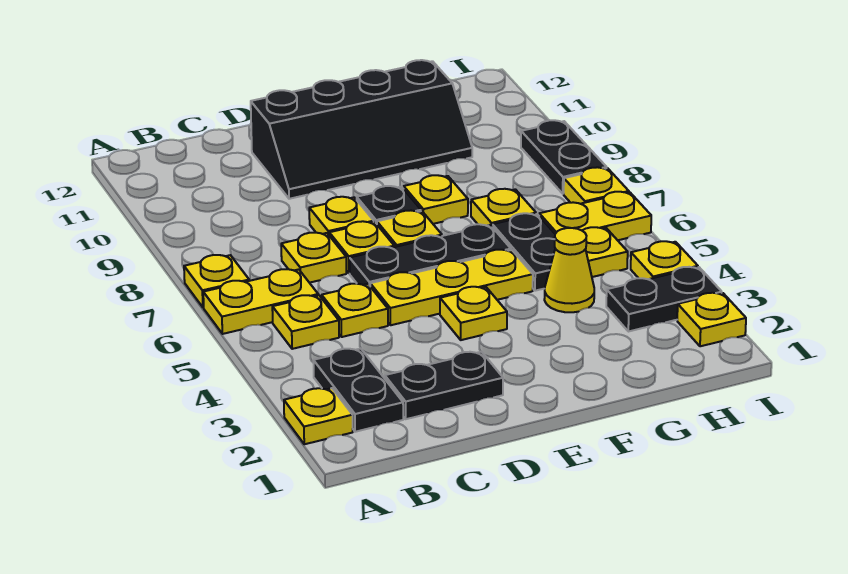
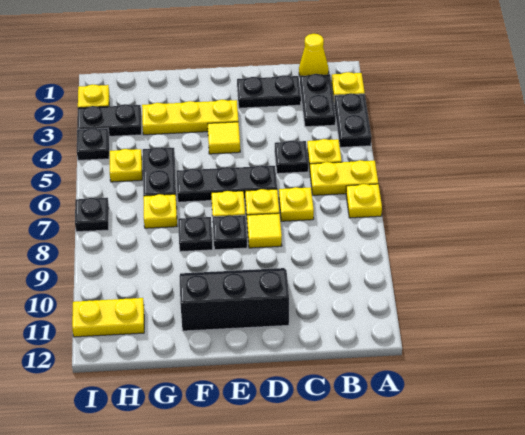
yellow plate C5 level 1 -> black plate C5 level 1
yellow plate D5:F5 level 1 -> yellow plate E3:G3 level 1
yellow plate D8 level 1 -> yellow tile D8 level 1
black slope D10:G11 level 1 top 11 -> black slope D10:F11 level 1 top 11
yellow plate E4 level 1 -> yellow tile E4 level 1
yellow plate F8 level 1 -> black plate F8 level 1
yellow cone G4 level 1 -> yellow cone B1 level 1
yellow plate H6:I6 level 1 -> yellow plate H11:I11 level 1
yellow plate I4 level 1 -> black plate I4 level 1
yellow plate I7 level 1 -> black plate I7 level 1
black plate I8:I9 level 1 -> black plate A3:A4 level 1

